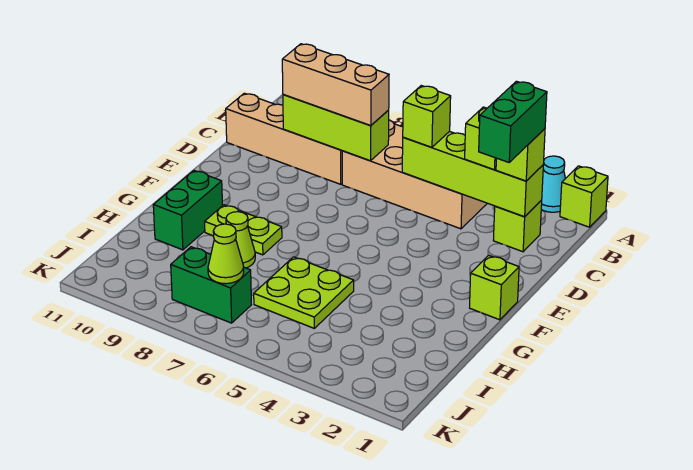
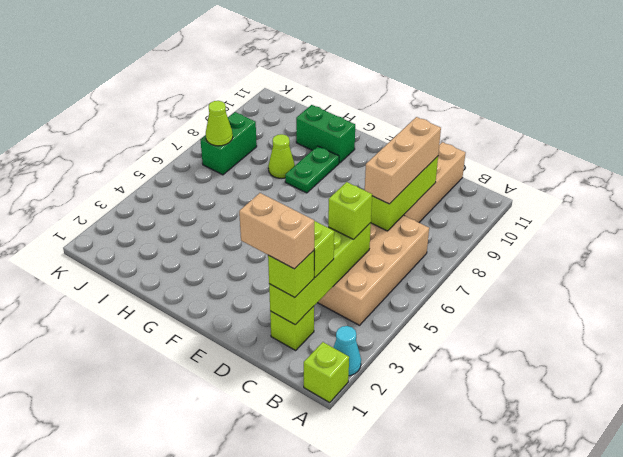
green brick C2:D2 level 4 -> tan brick C2:D2 level 4
lime brick F1 level 1 -> none
lime plate G8:G9 level 1 -> green plate G8:G9 level 1
lime plate H5:I6 level 1 -> none

